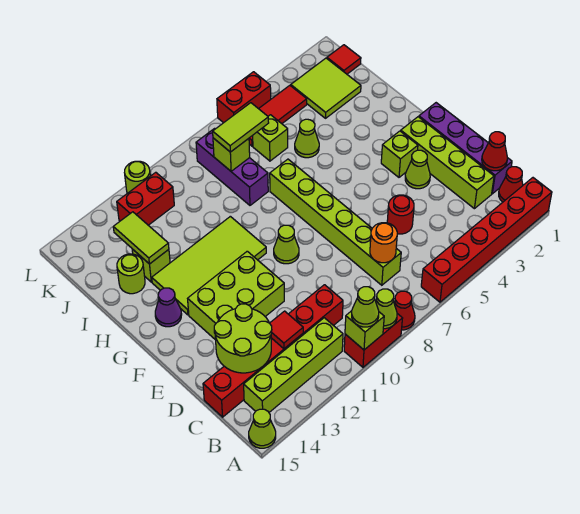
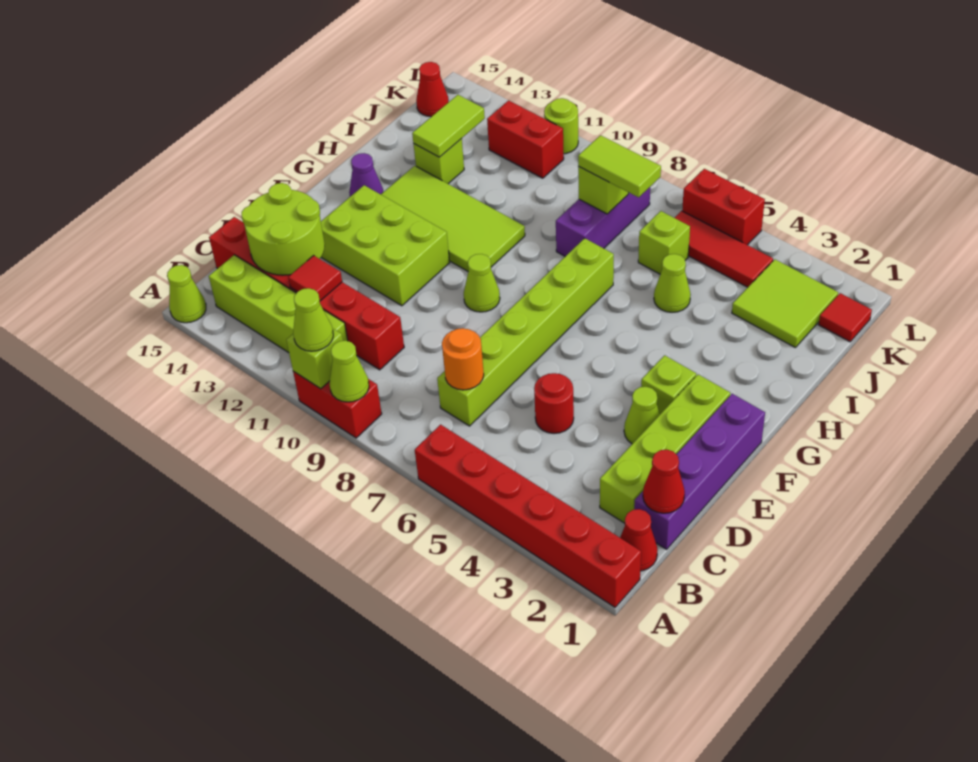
red cone A8 level 1 -> red cone K15 level 1
lime round brick I14 level 1 -> none

